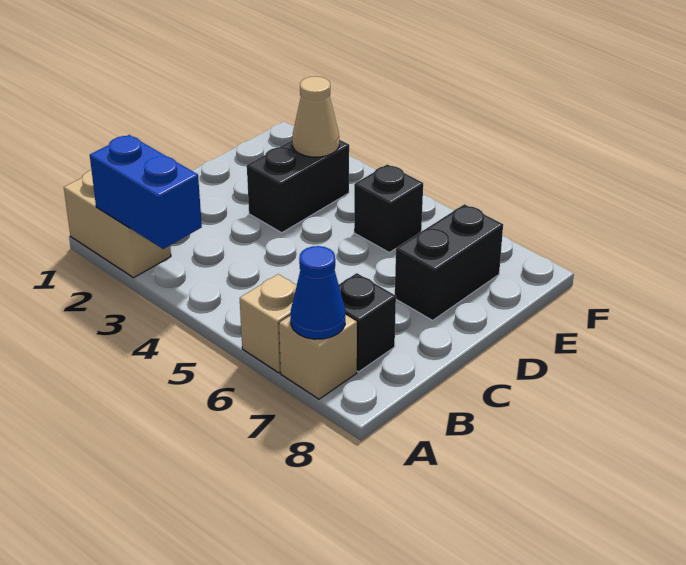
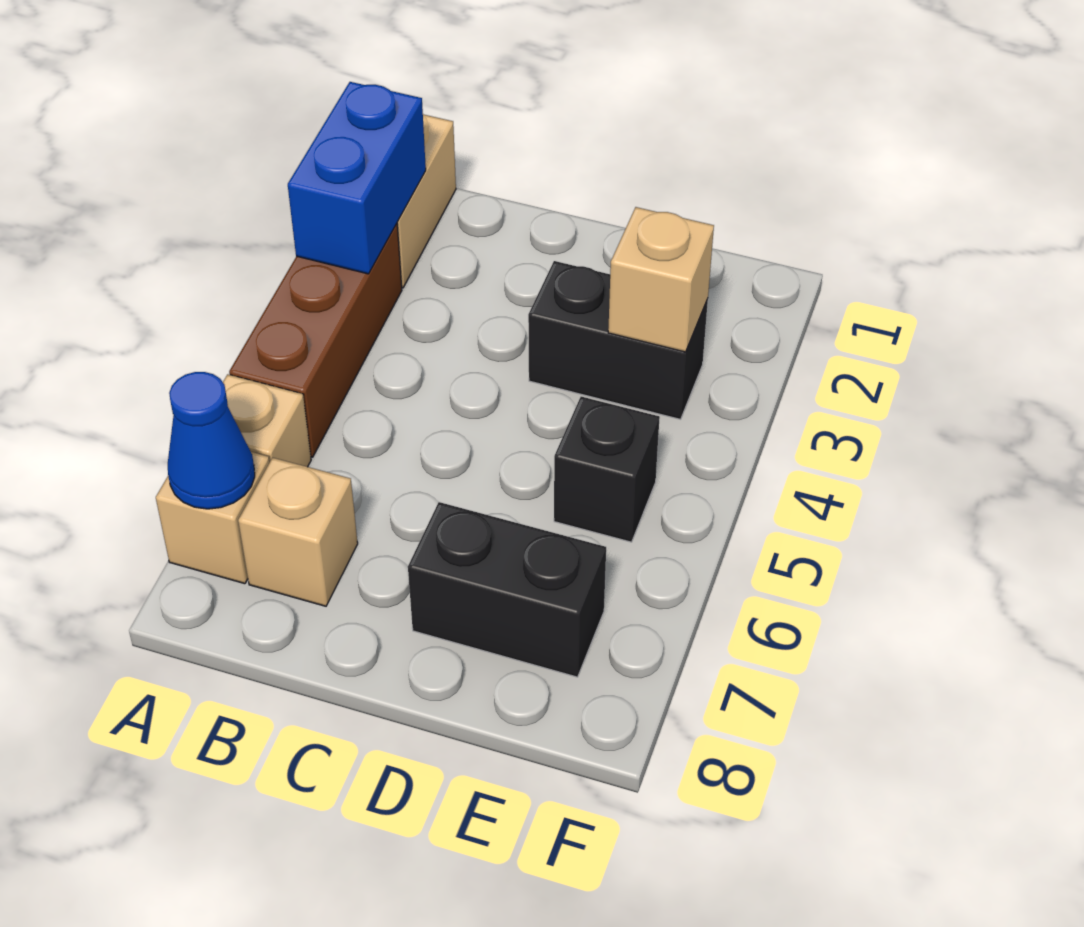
none -> brown brick A3:A5 level 1
black brick B7 level 1 -> tan brick B7 level 1
tan cone E3 level 2 -> tan brick E3 level 2

